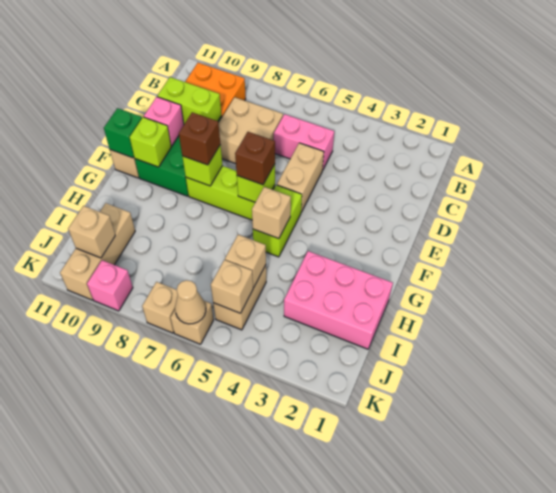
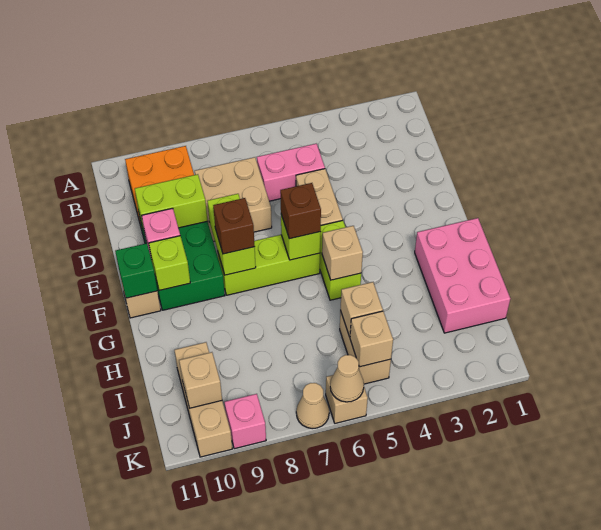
lime brick F8 level 2 -> lime brick E8:F8 level 2
pink brick H1:I3 level 1 -> pink brick G1:I2 level 1
tan brick K7 level 1 -> tan cone K7 level 1

